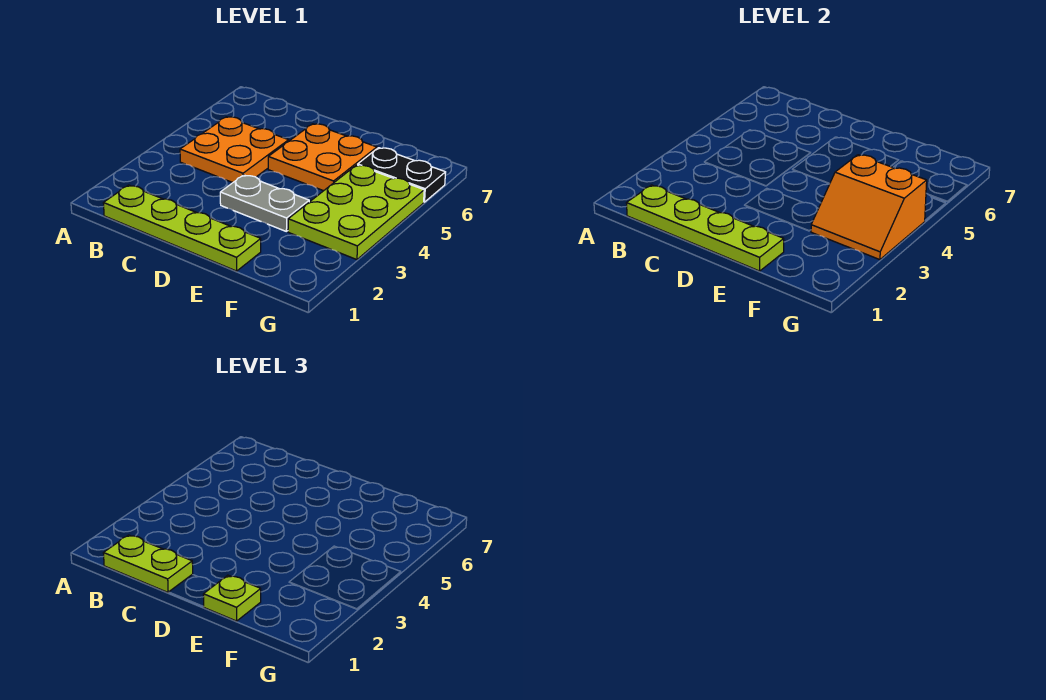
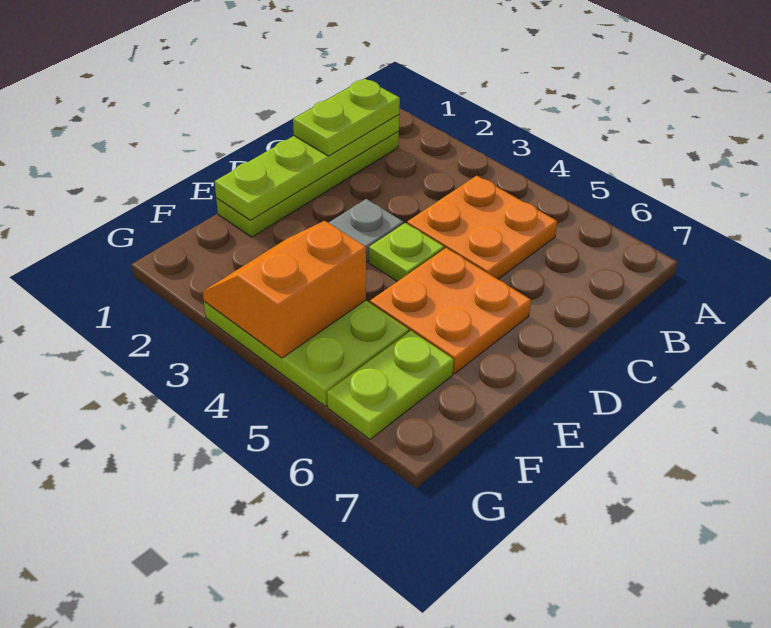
lime plate E1 level 3 -> lime plate D4 level 1
black plate F6:G6 level 1 -> lime plate F6:G6 level 1

